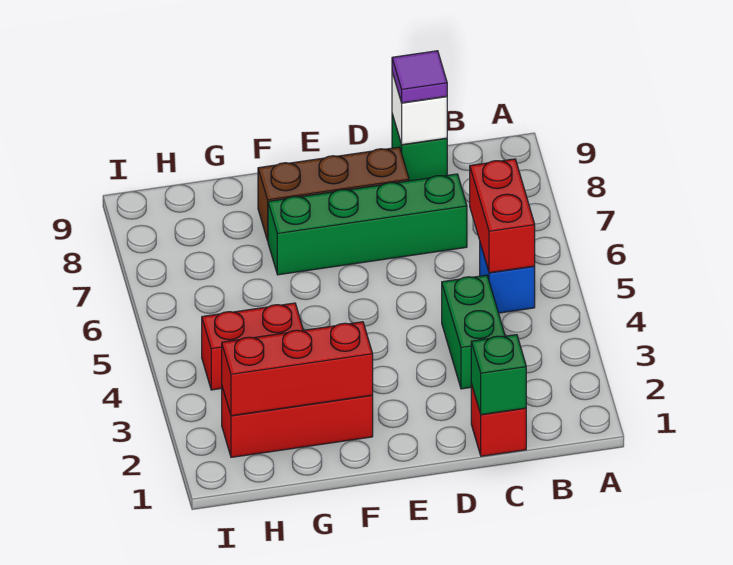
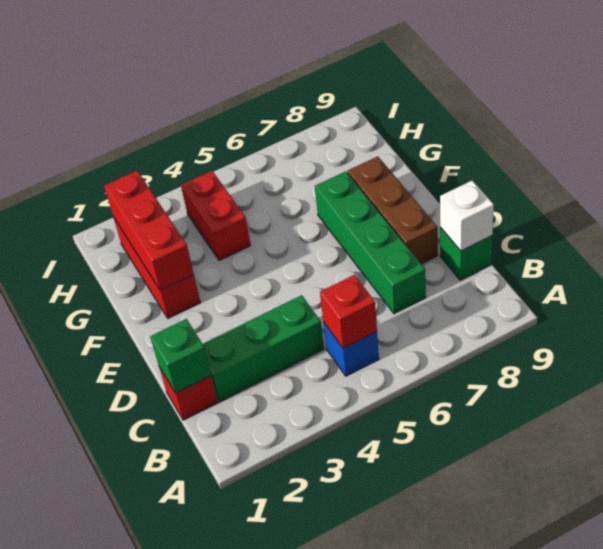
red brick B5:B6 level 2 -> red brick B5 level 2
green brick C3:C4 level 1 -> green brick C2:C4 level 1
purple tile C9 level 3 -> none

